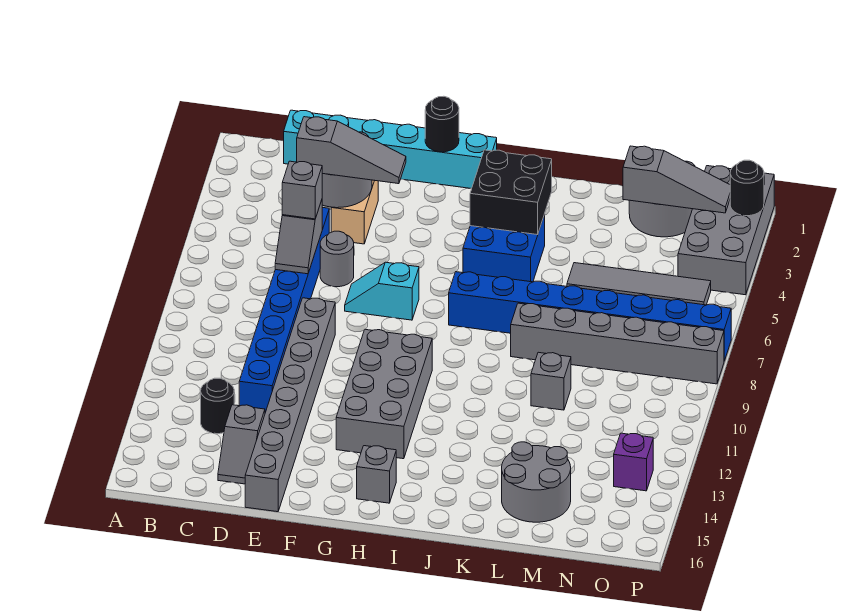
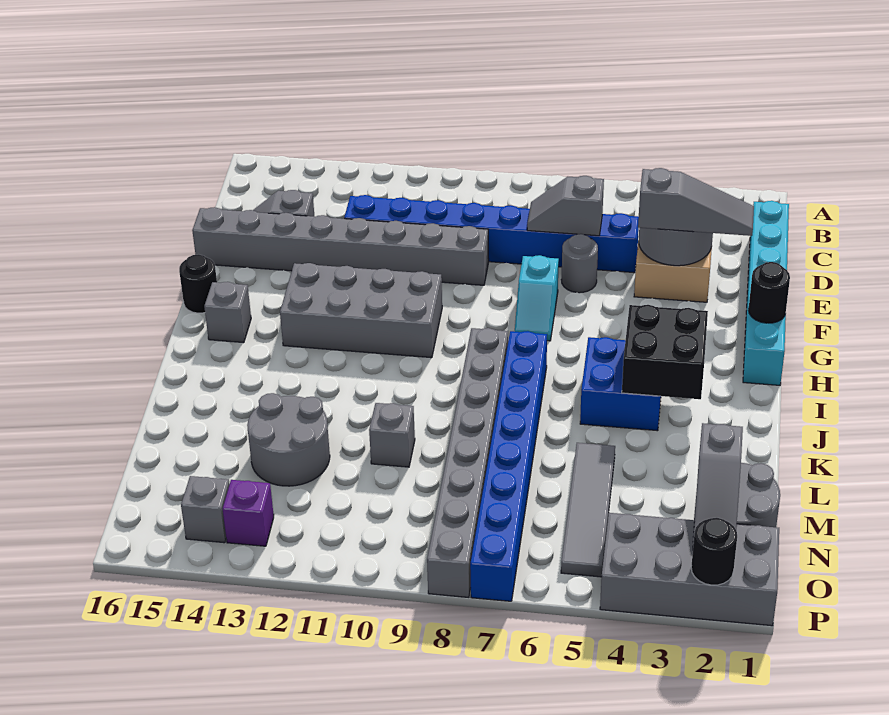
black round brick C13 level 1 -> black round brick G16 level 1
grey slope D4:F4 level 3 top D -> grey slope E2:E4 level 3 top 4
grey brick D6 level 3 -> grey brick O14 level 1
cyan slope F7:G7 level 1 top G -> cyan slope F7:G7 level 1 top F
grey brick K8:P8 level 1 -> grey brick I8:P8 level 1
grey round brick L14:M15 level 1 -> grey round brick L12:M13 level 1

